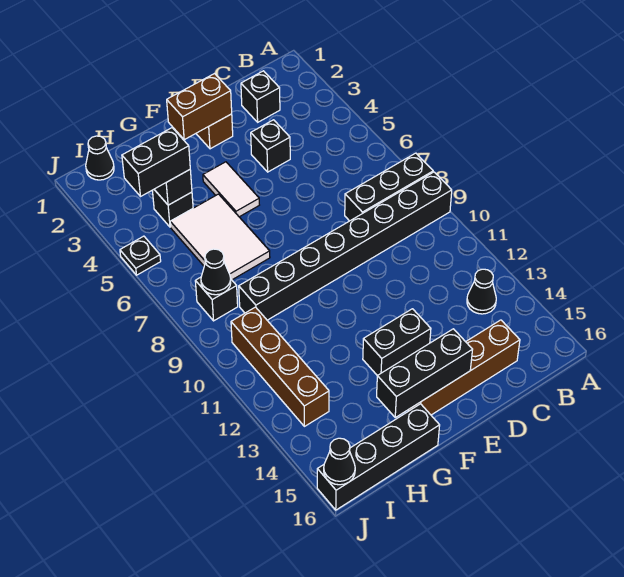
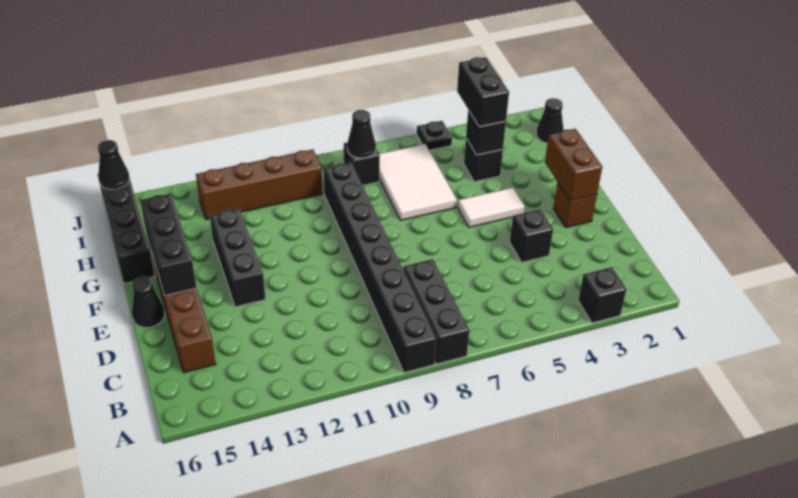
black cone B13 level 1 -> black cone E16 level 1
black brick C2 level 1 -> black brick A3 level 1
black brick E13:F13 level 1 -> black brick E13:G13 level 1
white tile G5:H7 level 1 -> white tile G6:I7 level 1

